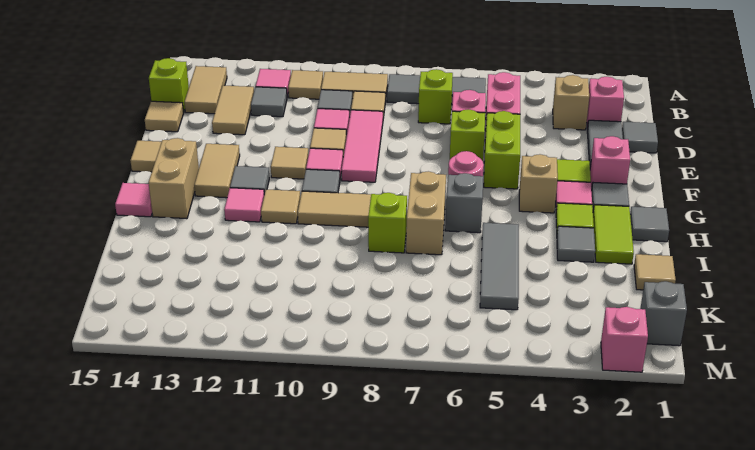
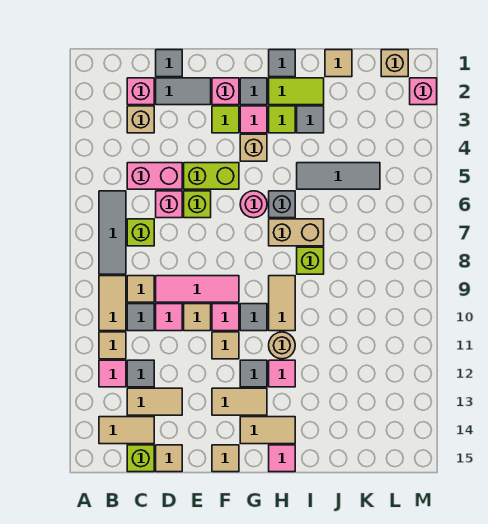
tan brick G14:H14 level 1 -> tan tile G14:H14 level 1
tan tile H11 level 1 -> tan round brick H11 level 1
grey brick L1 level 1 -> tan brick L1 level 1

